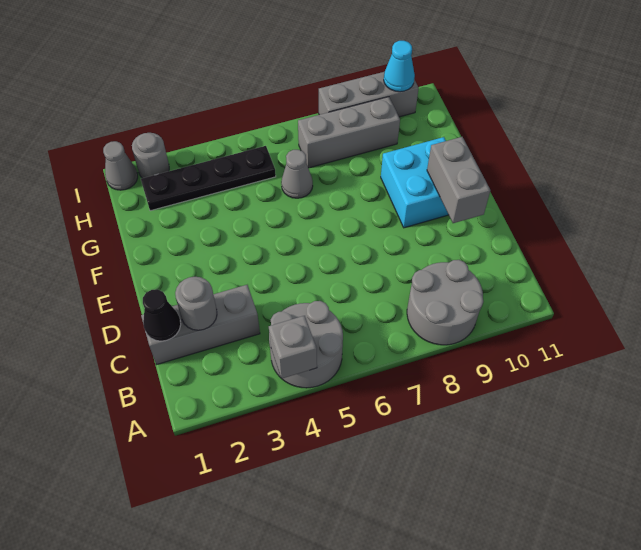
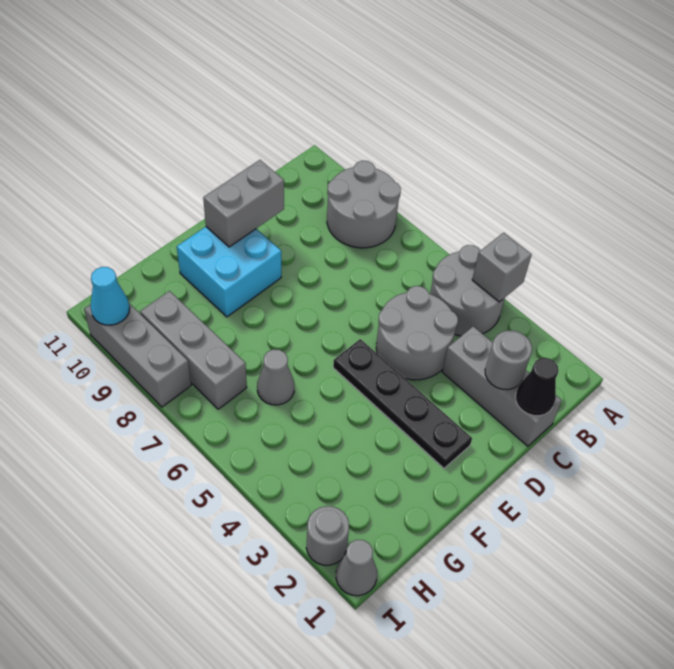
none -> grey round brick C4:D5 level 1
black plate H2:H5 level 1 -> black plate E2:E5 level 1

